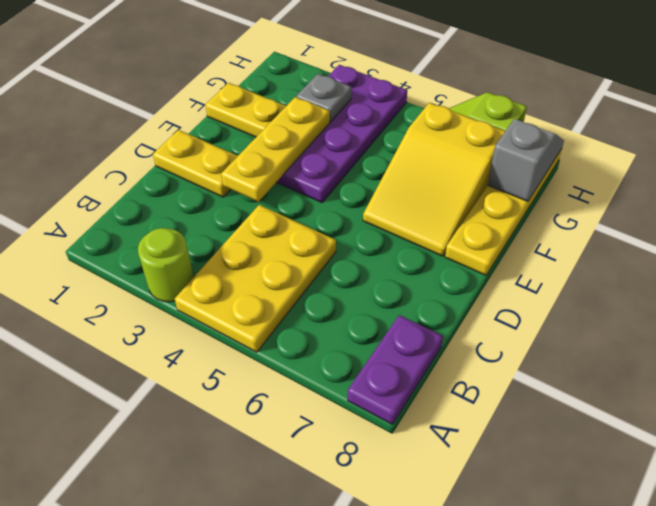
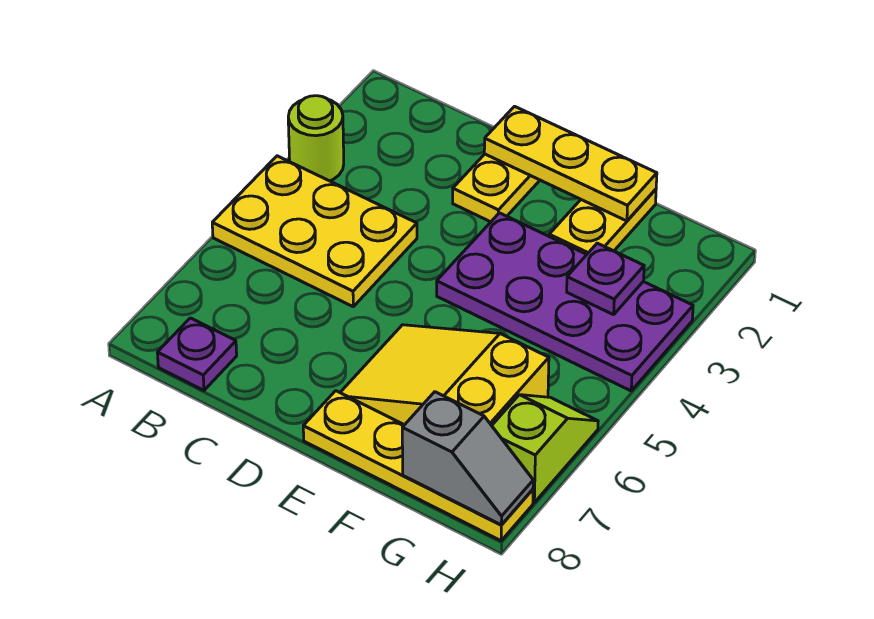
purple plate A8:B8 level 1 -> purple plate B8 level 1
yellow plate D3:F3 level 2 -> yellow plate D1:F1 level 2
grey plate G3 level 2 -> purple plate G3 level 2

